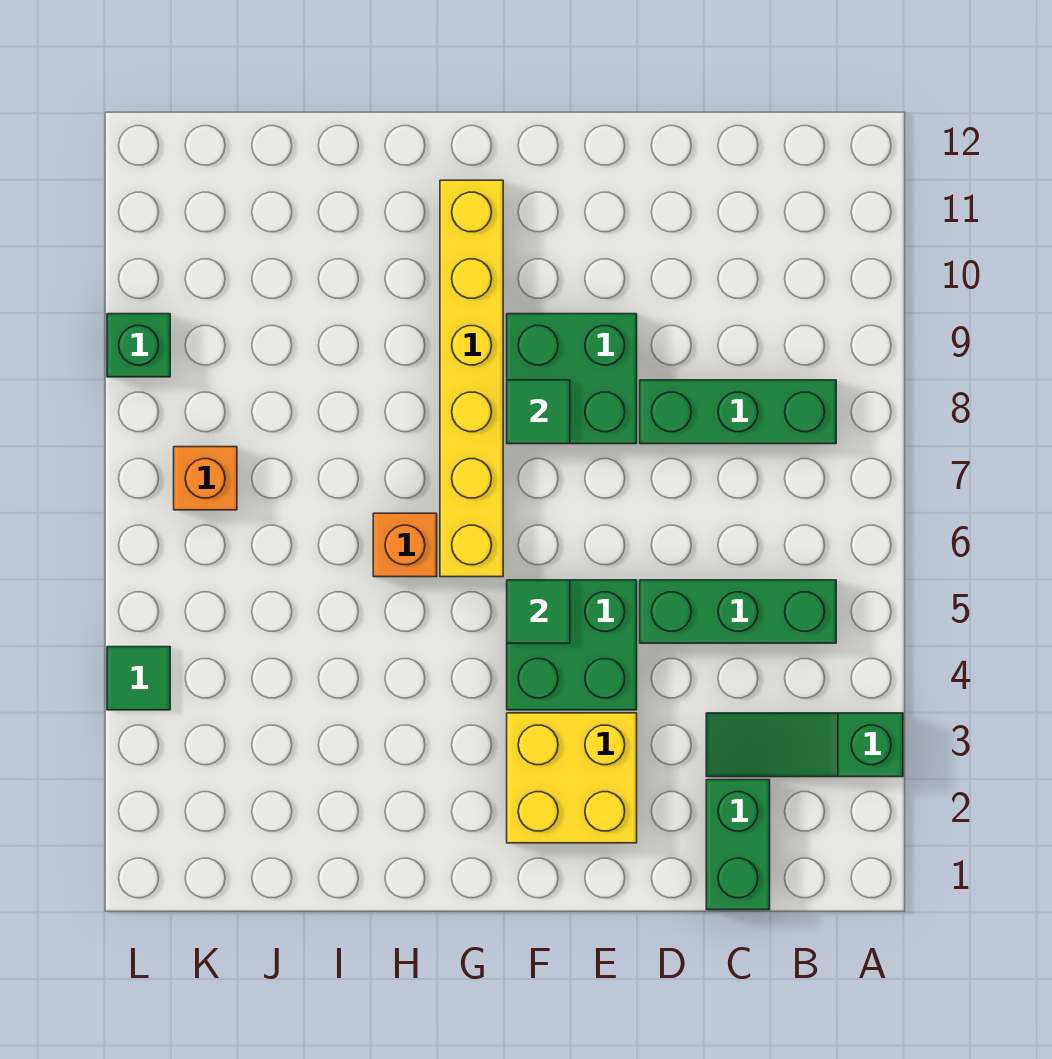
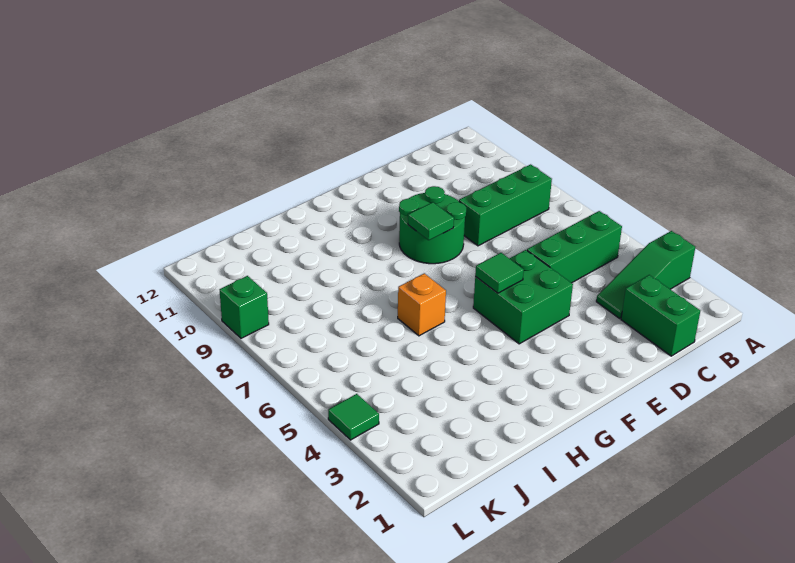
yellow brick E2:F3 level 1 -> none
green brick E8:F9 level 1 -> green round brick E8:F9 level 1
yellow brick G6:G11 level 1 -> none
orange brick K7 level 1 -> none

